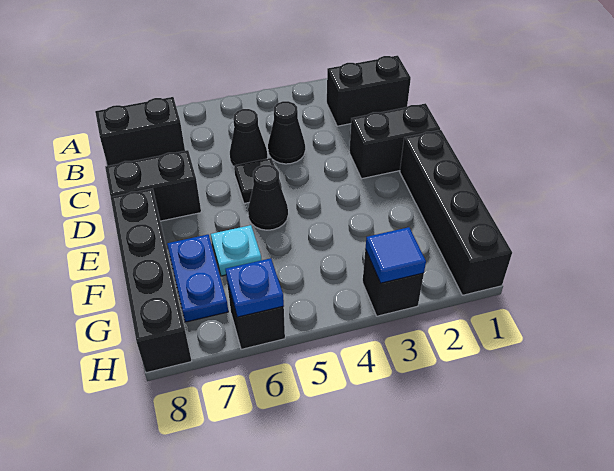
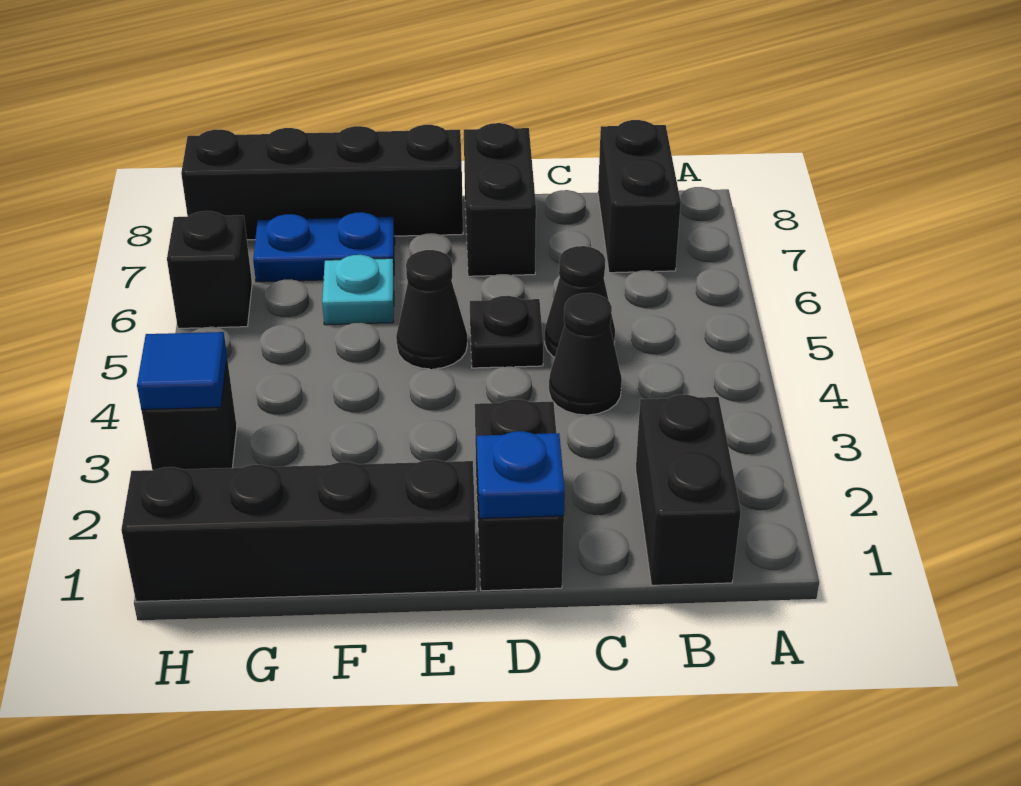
black tile D5 level 1 -> black plate D5 level 1
blue plate H6 level 2 -> blue plate D1 level 2

